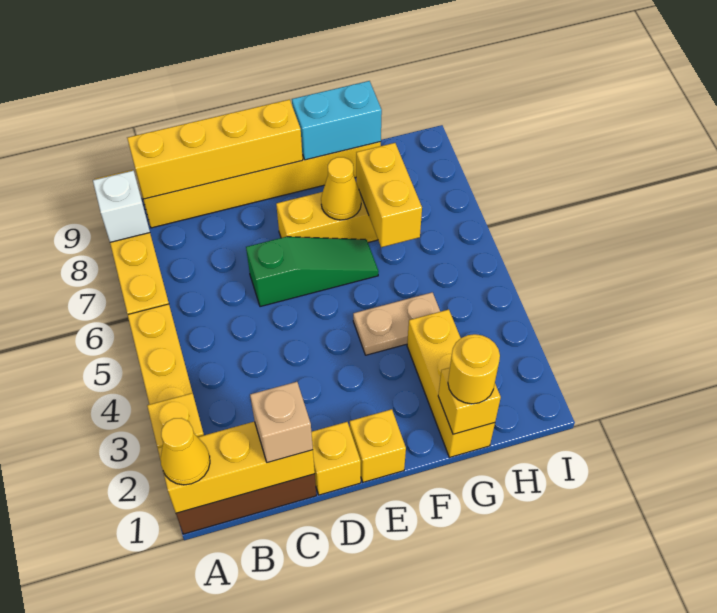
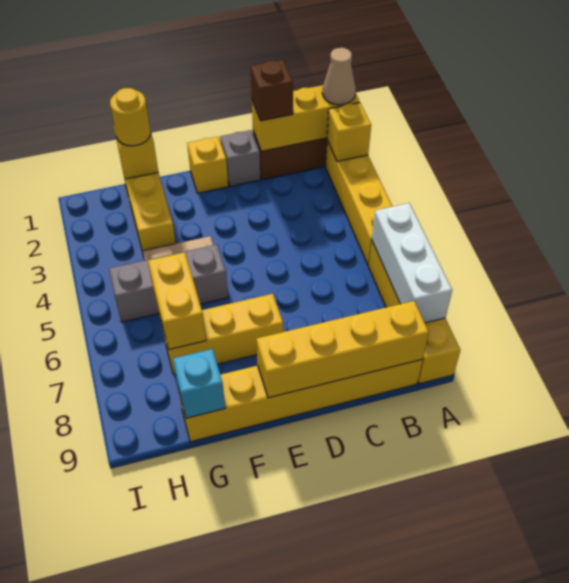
yellow cone A1 level 3 -> tan cone A1 level 3
white brick A8 level 2 -> white brick A6:A8 level 2
tan brick C1 level 3 -> brown brick C1 level 3
yellow brick D1 level 1 -> grey brick D1 level 1
green slope D6:F6 level 1 top D -> none
none -> grey brick F5:H5 level 1
yellow cone F7 level 2 -> none
cyan brick F9:G9 level 2 -> cyan brick G9 level 2

